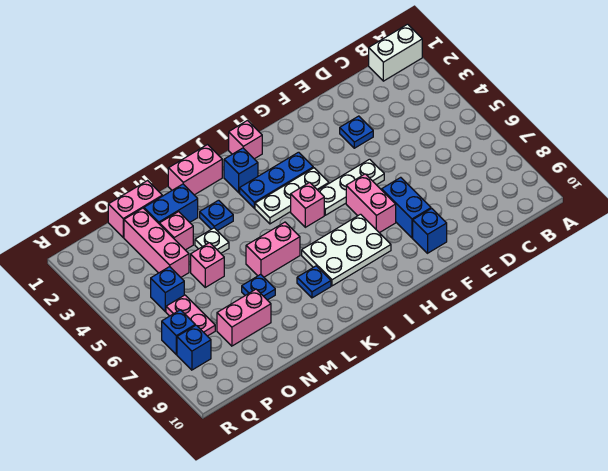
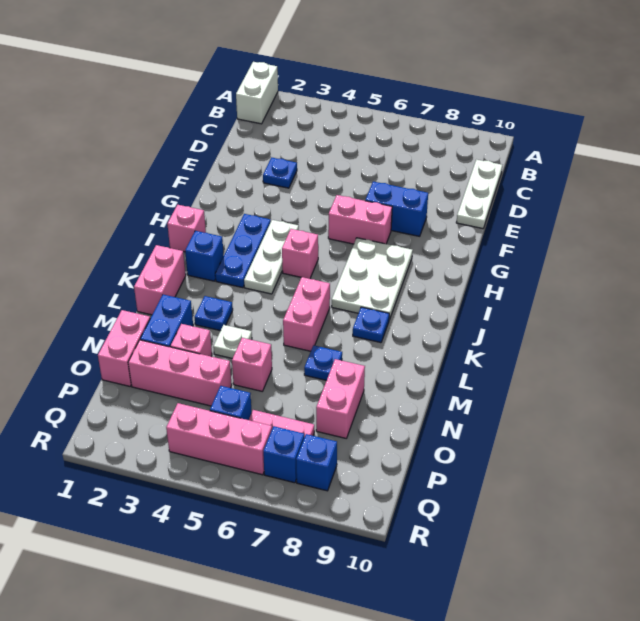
white plate F5:H5 level 1 -> white plate C10:E10 level 1
blue brick F9 level 1 -> none
none -> pink brick Q4:Q6 level 1

